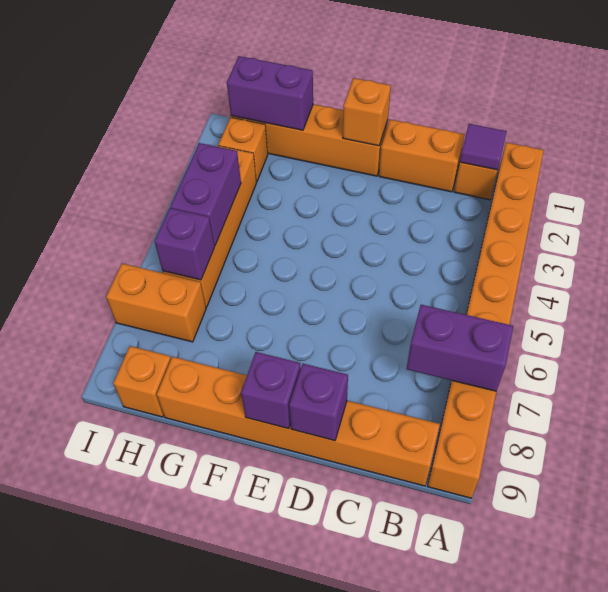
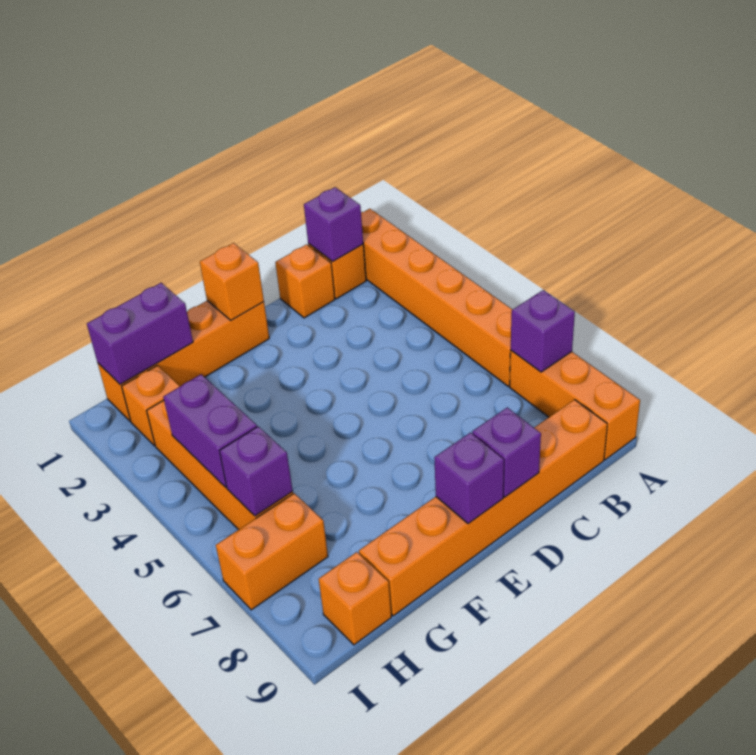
purple brick A7:B7 level 2 -> purple brick A7 level 2
purple tile B1 level 2 -> purple brick B1 level 2
orange brick C1:D1 level 1 -> orange brick C1 level 1

